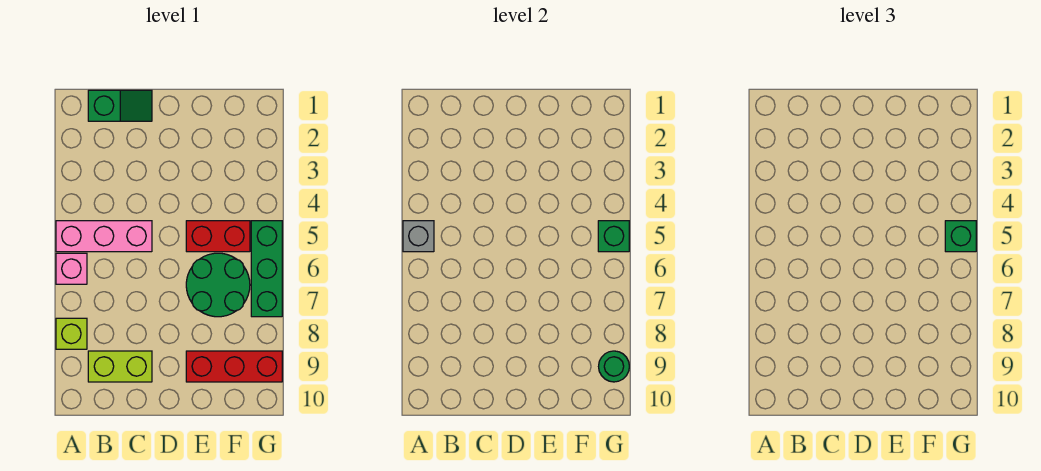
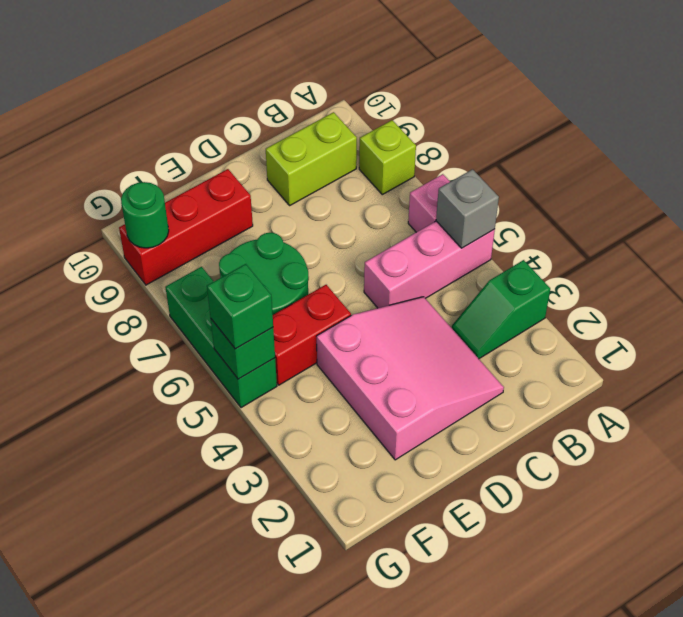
green slope B1:C1 level 1 top B -> green slope A3:B3 level 1 top A
none -> pink slope C2:E4 level 1 top E

